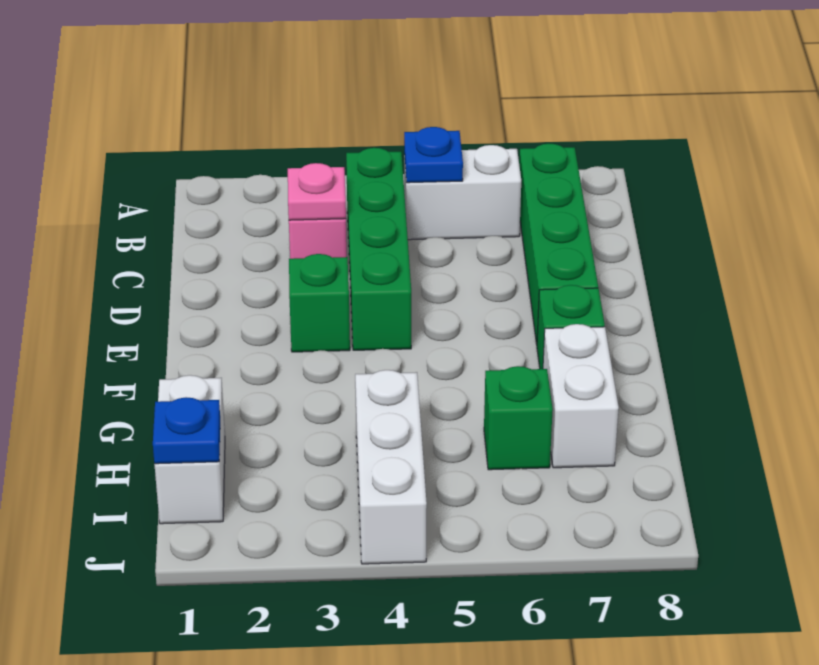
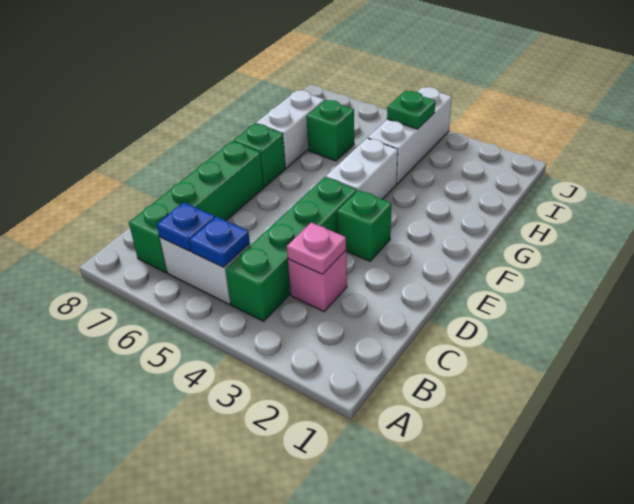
white brick H1:I1 level 1 -> white brick F4:G4 level 1
blue plate I1 level 2 -> blue plate B6 level 2
none -> green plate I4 level 2

